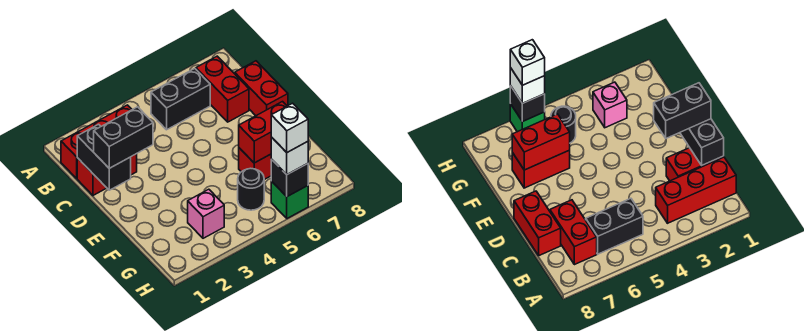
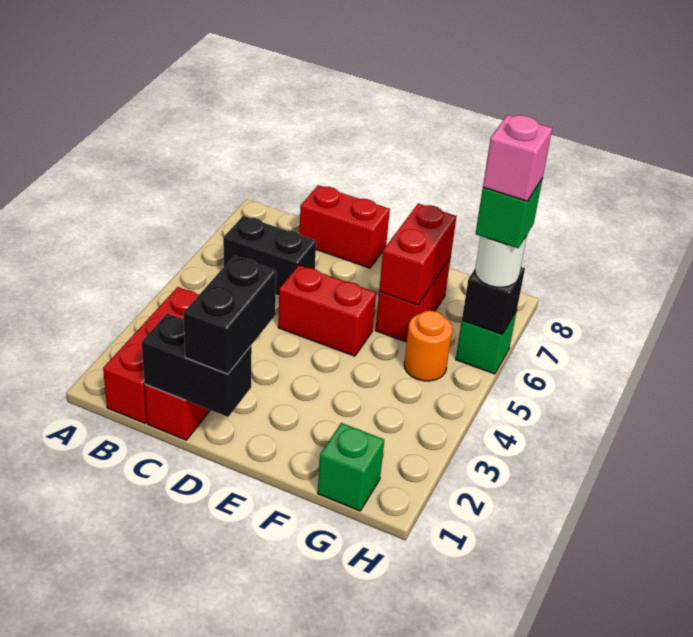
black brick B5:B6 level 1 -> black brick B6:C6 level 1
red brick B7:C7 level 1 -> red brick D5:E5 level 1
none -> green brick G1 level 1
pink brick G3 level 1 -> pink brick H6 level 5
black round brick G5 level 1 -> orange round brick G5 level 1
white brick H6 level 3 -> white round brick H6 level 3
white brick H6 level 4 -> green brick H6 level 4

